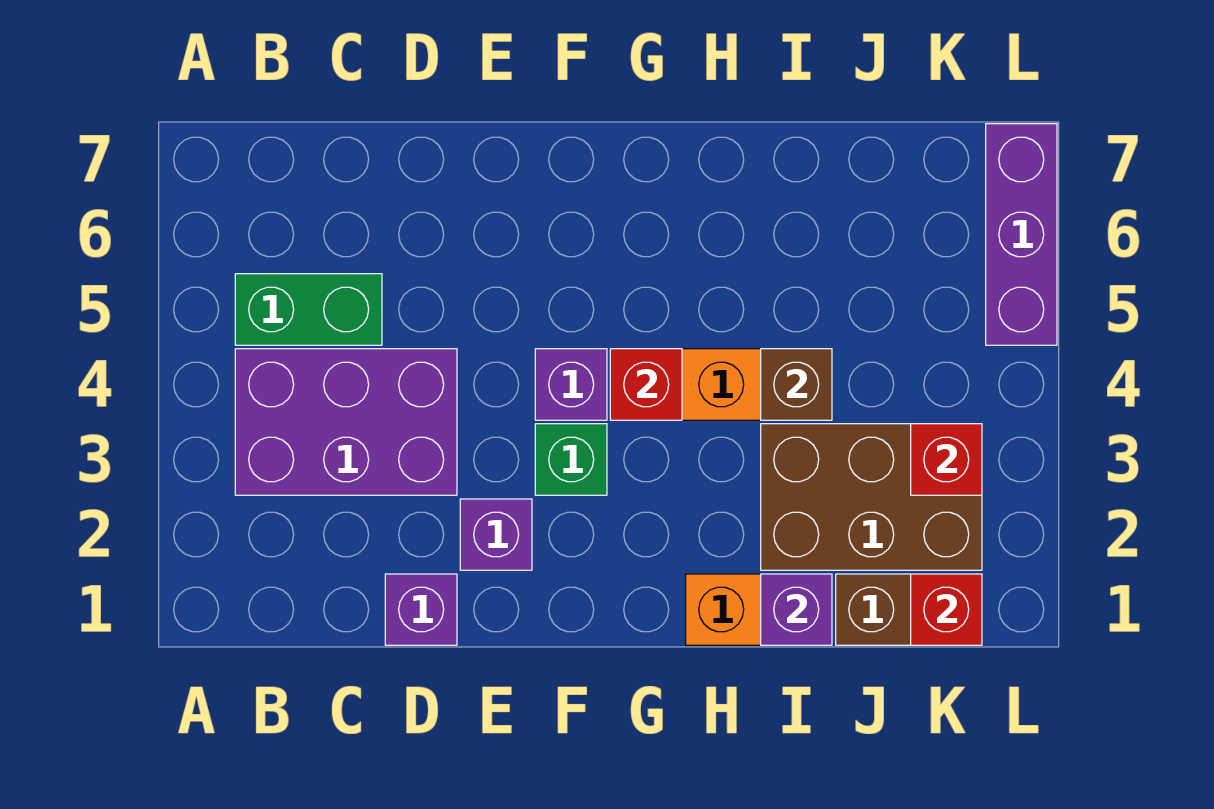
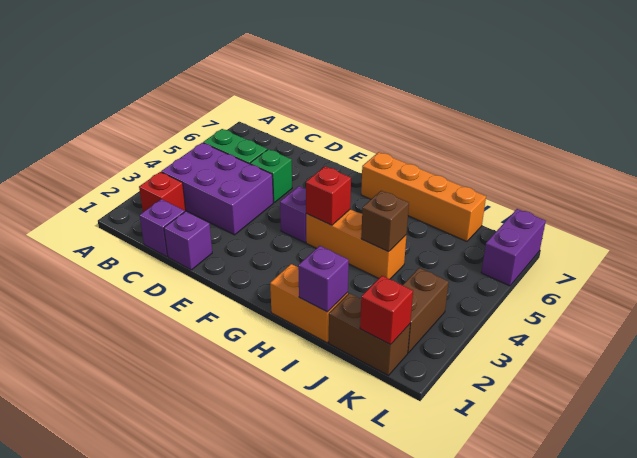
purple brick E2 level 1 -> purple brick C1 level 1
green brick F3 level 1 -> green brick D5 level 1
none -> orange brick G7:J7 level 1
brown brick I2:K3 level 1 -> brown brick K2:K3 level 1
red brick K3 level 2 -> red brick B2 level 1
purple brick L5:L7 level 1 -> purple brick L6:L7 level 1

